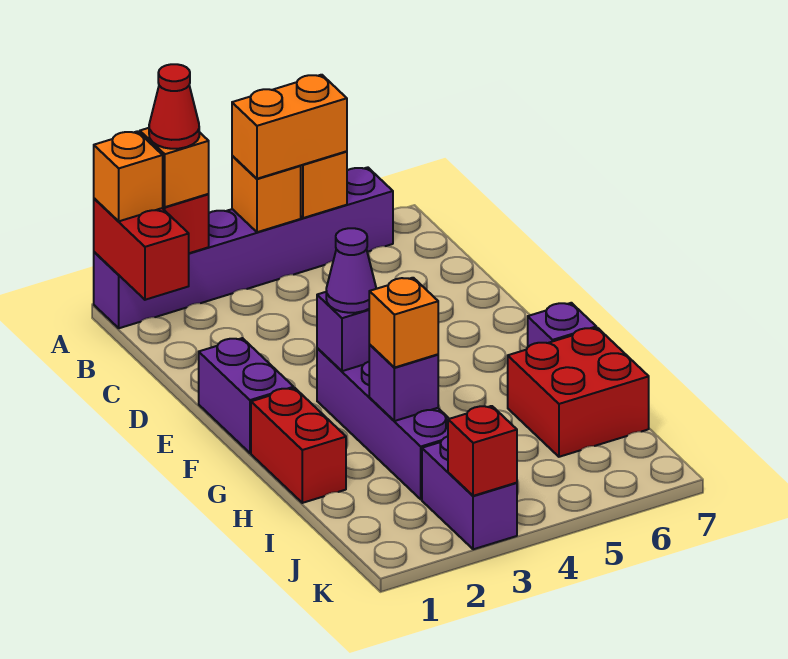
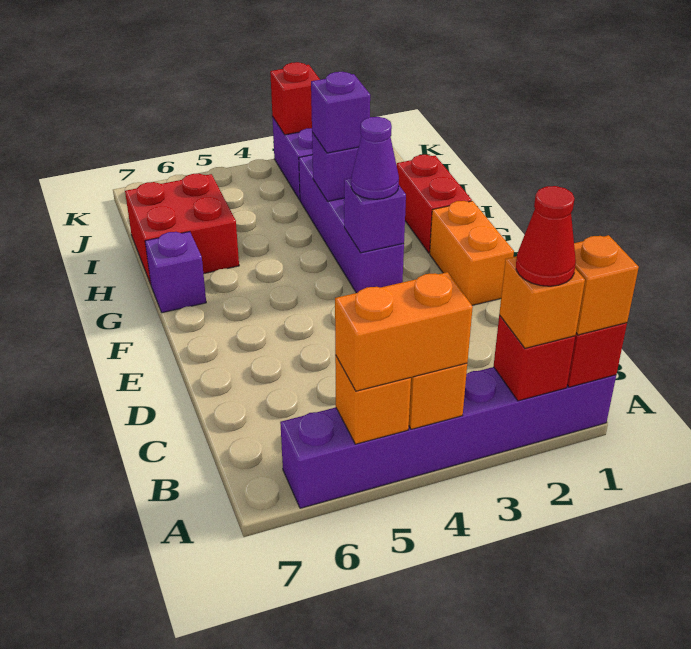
purple brick E1:F1 level 1 -> orange brick E1:F1 level 1
orange brick H3 level 3 -> purple brick H3 level 3

